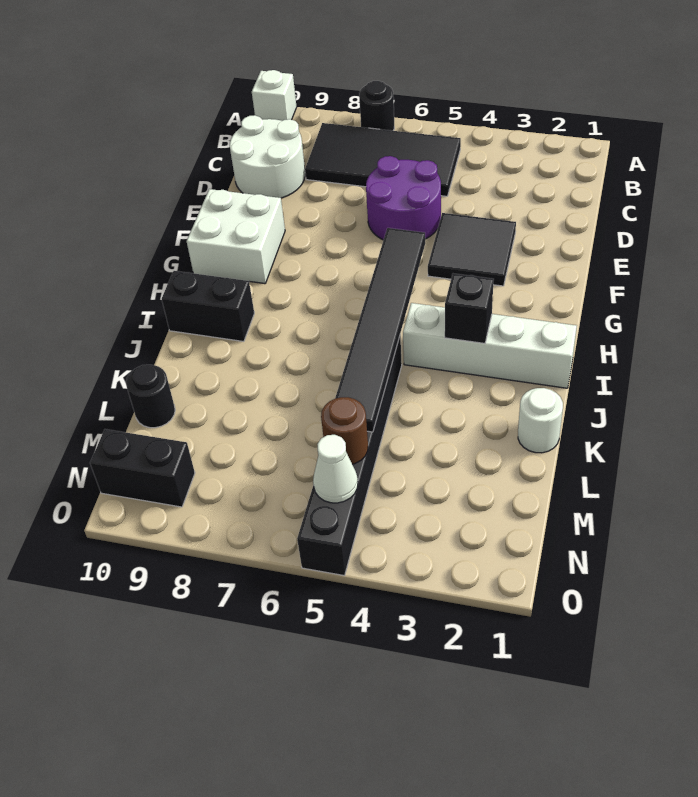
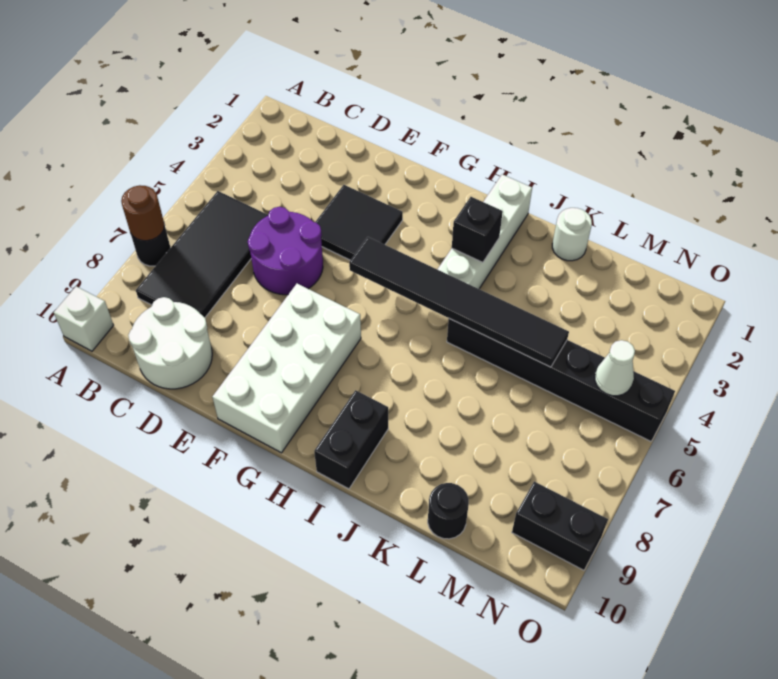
white brick F9:G10 level 1 -> white brick F7:G10 level 1
brown round brick M5 level 2 -> brown round brick A7 level 2
black brick N9:N10 level 1 -> black brick N9:O9 level 1

